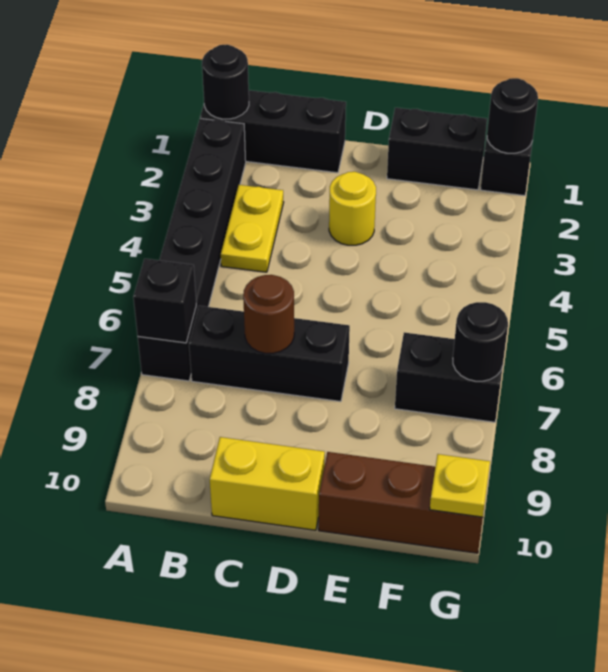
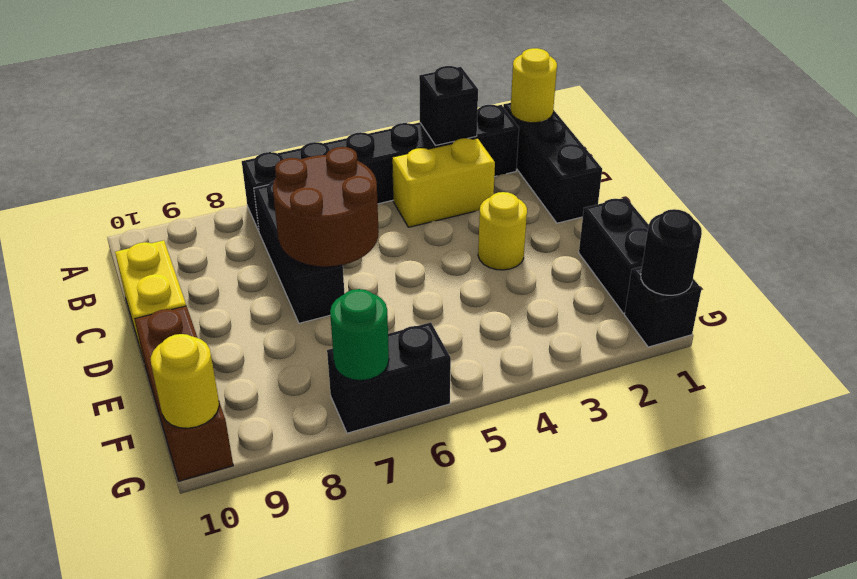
black round brick A1 level 2 -> yellow round brick A1 level 2
black brick A7 level 2 -> black brick A3 level 2
yellow plate B3:B4 level 1 -> yellow brick B3:B4 level 1
brown round brick C7 level 2 -> brown round brick C6:D7 level 2
black brick F7:G7 level 1 -> black brick G6:G7 level 1
black round brick G7 level 2 -> green round brick G7 level 2
yellow plate G10 level 2 -> yellow round brick G10 level 2

